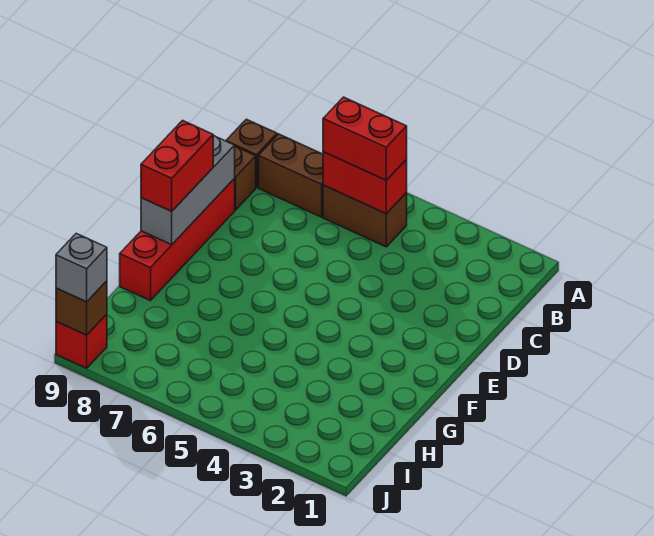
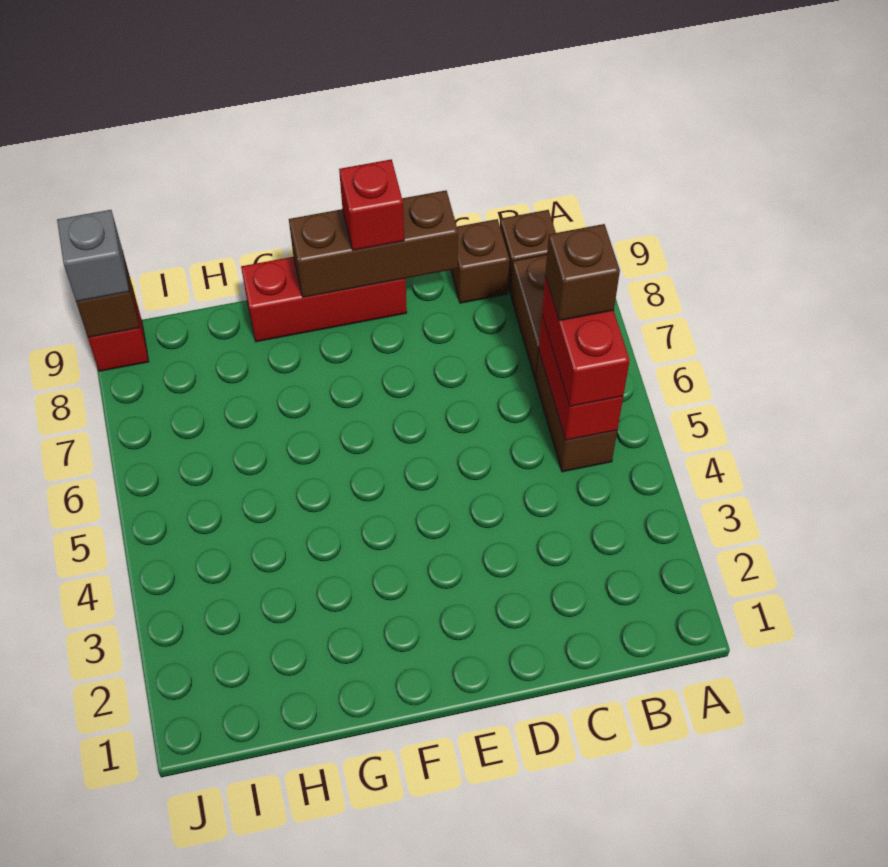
none -> brown brick B6 level 4
red brick D9:G9 level 1 -> red brick E9:G9 level 1
grey brick D9:F9 level 2 -> brown brick D9:F9 level 2
red brick E9:F9 level 3 -> red brick E9 level 3

